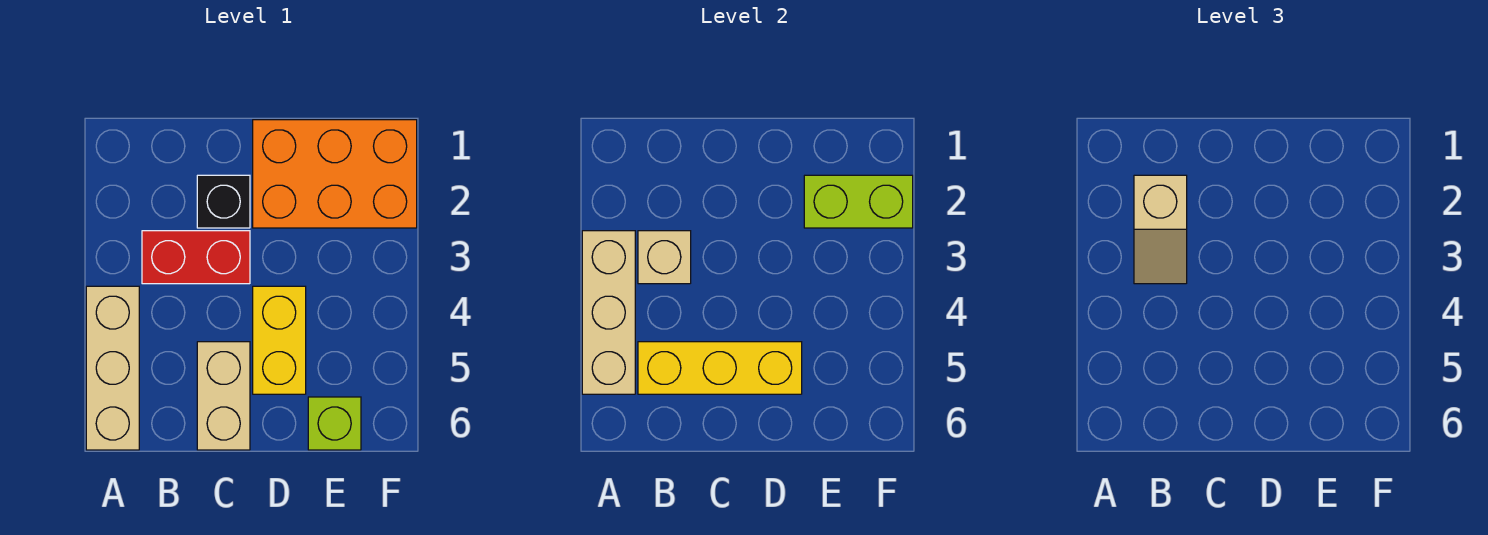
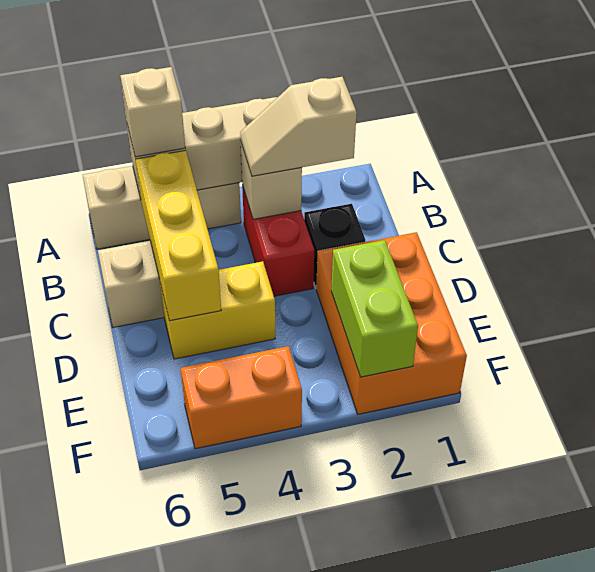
none -> tan brick A5 level 3
lime brick E6 level 1 -> none
none -> orange brick F4:F5 level 1

